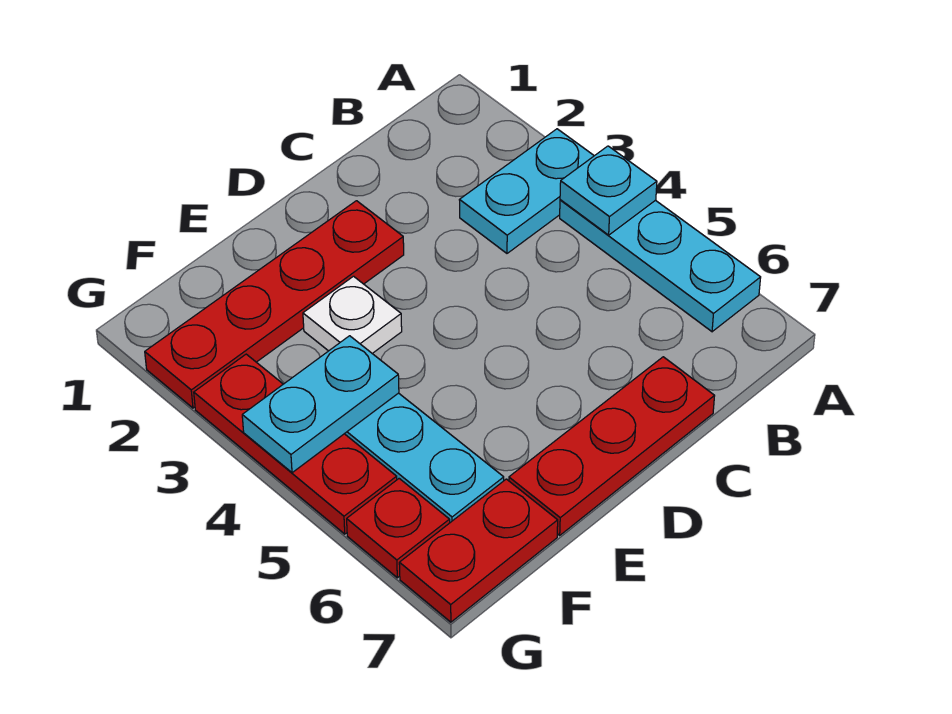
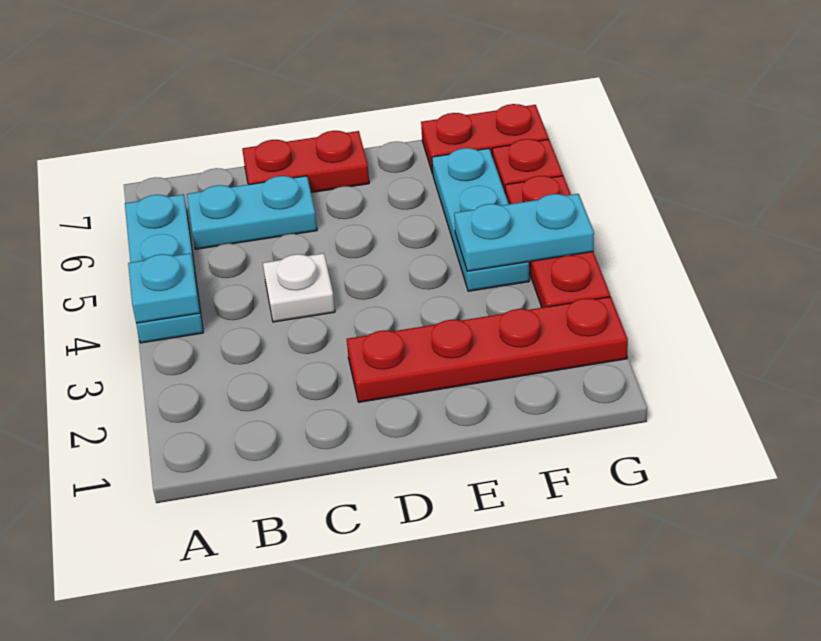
cyan plate A3:B3 level 1 -> cyan plate B6:C6 level 1
red plate C7:E7 level 1 -> red plate C7:D7 level 1
white plate E3 level 1 -> white plate C4 level 1

